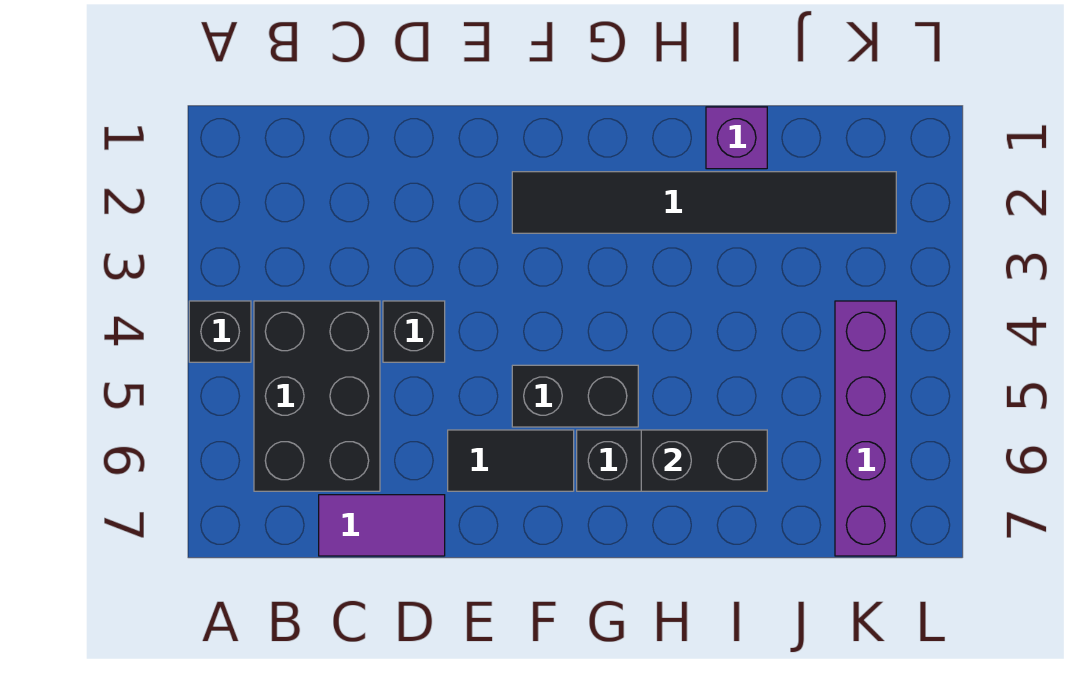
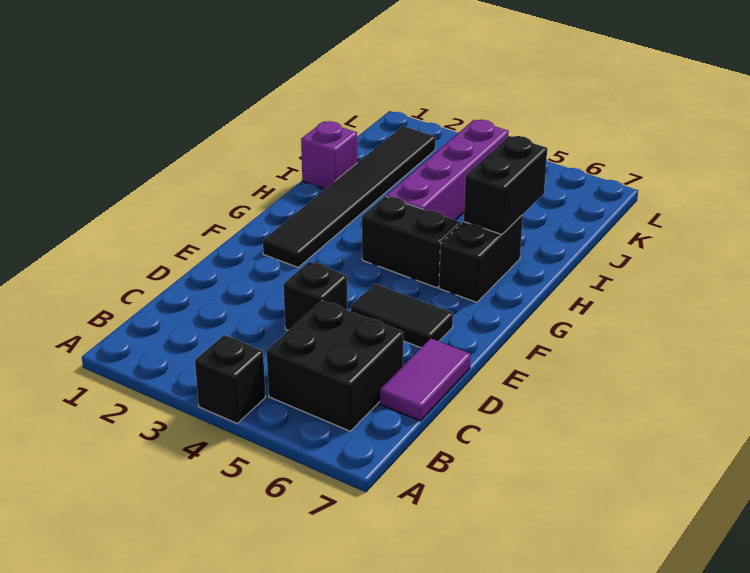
black brick B4:C6 level 1 -> black brick B5:C6 level 1
black tile E6:F6 level 1 -> black tile E5:E6 level 1
black brick F5:G5 level 1 -> black brick G4:G5 level 1
purple brick K4:K7 level 1 -> purple brick H4:K4 level 1

